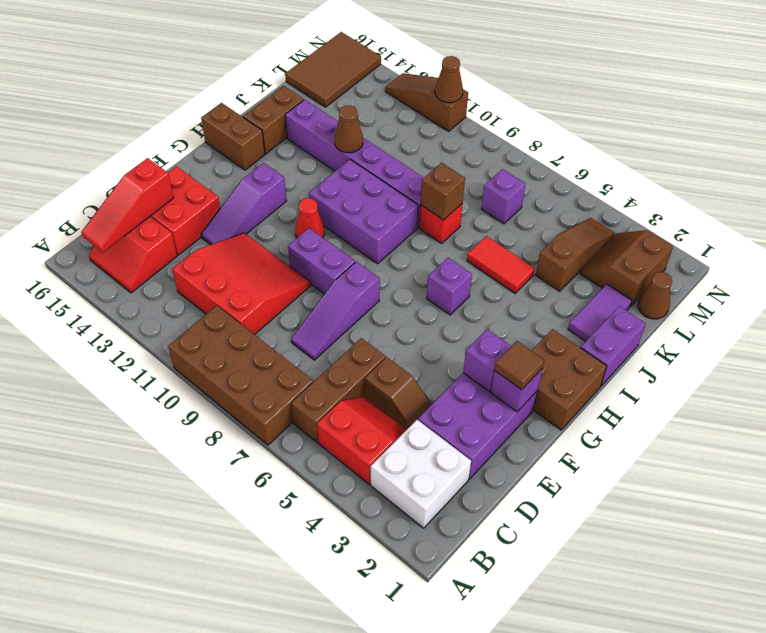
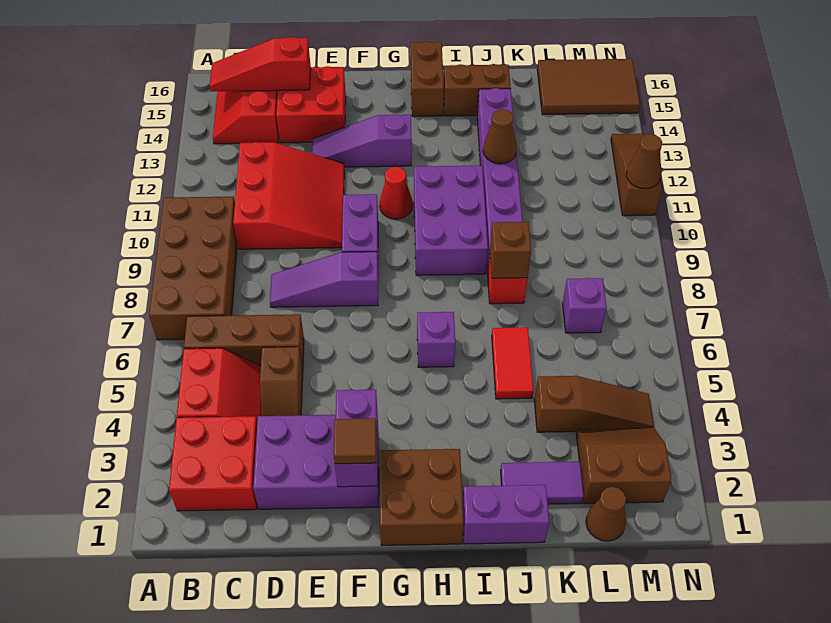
white brick B2:C3 level 1 -> red brick B2:C3 level 1

